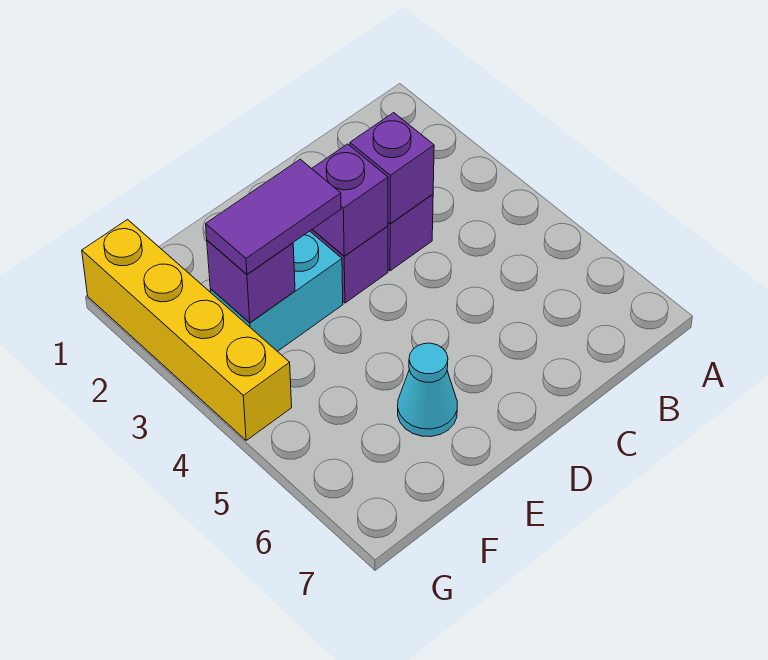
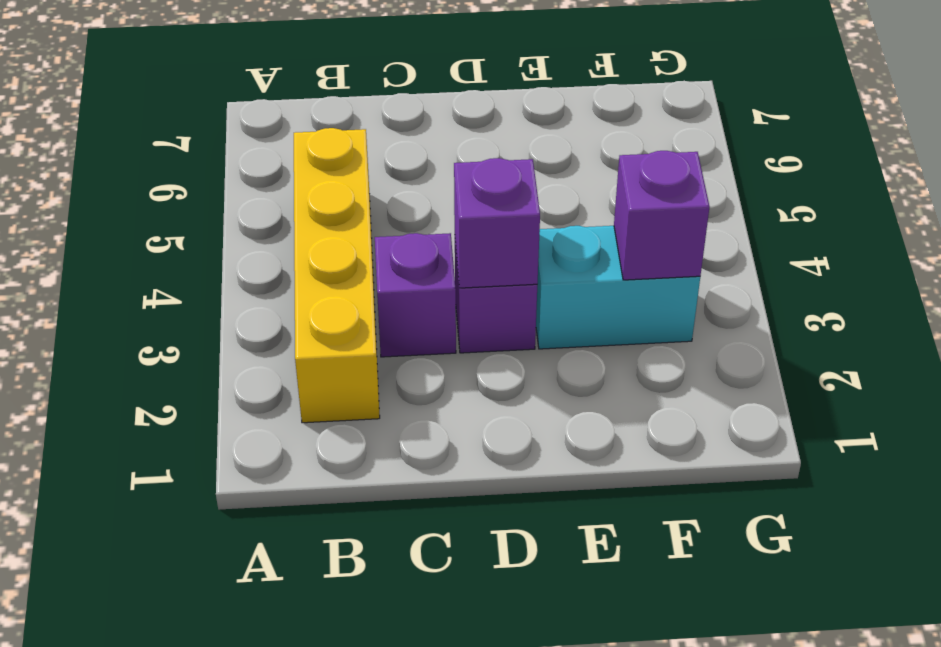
purple brick C3 level 2 -> none
purple tile E3:F3 level 3 -> none
cyan cone E6 level 1 -> none
yellow brick G1:G4 level 1 -> yellow brick B2:B5 level 1

